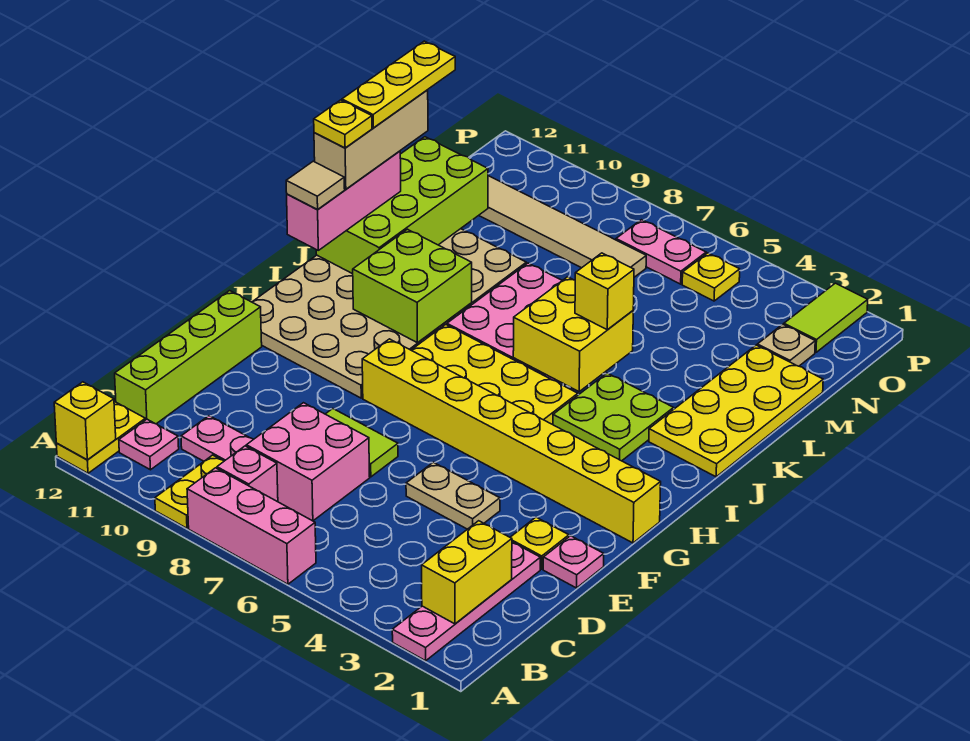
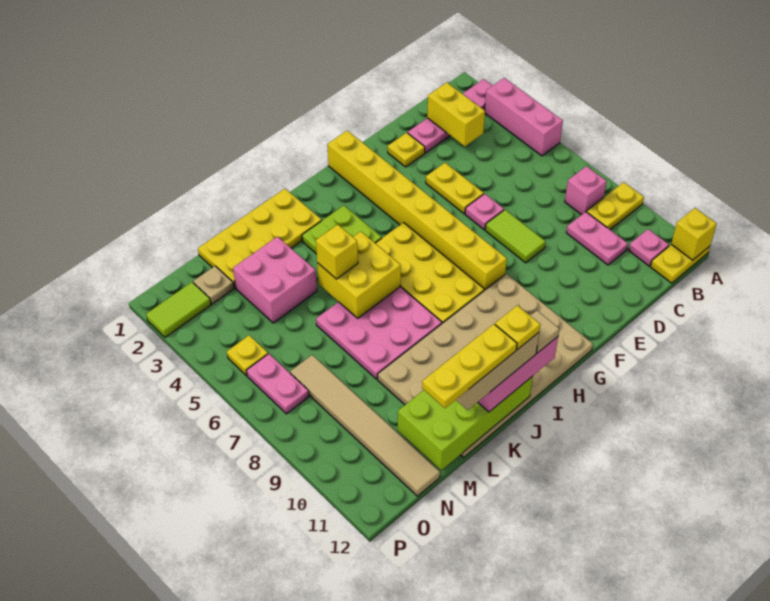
pink brick A6:A8 level 1 -> pink brick A3:A5 level 1
yellow brick B2:C2 level 2 -> yellow brick C2:C3 level 2
pink brick C7:D8 level 1 -> pink brick L3:M4 level 1
lime brick C12:F12 level 1 -> none
pink plate E1 level 1 -> pink plate E6 level 1
tan plate E4:E5 level 1 -> yellow plate E4:E5 level 1
lime brick I9:J10 level 2 -> none

